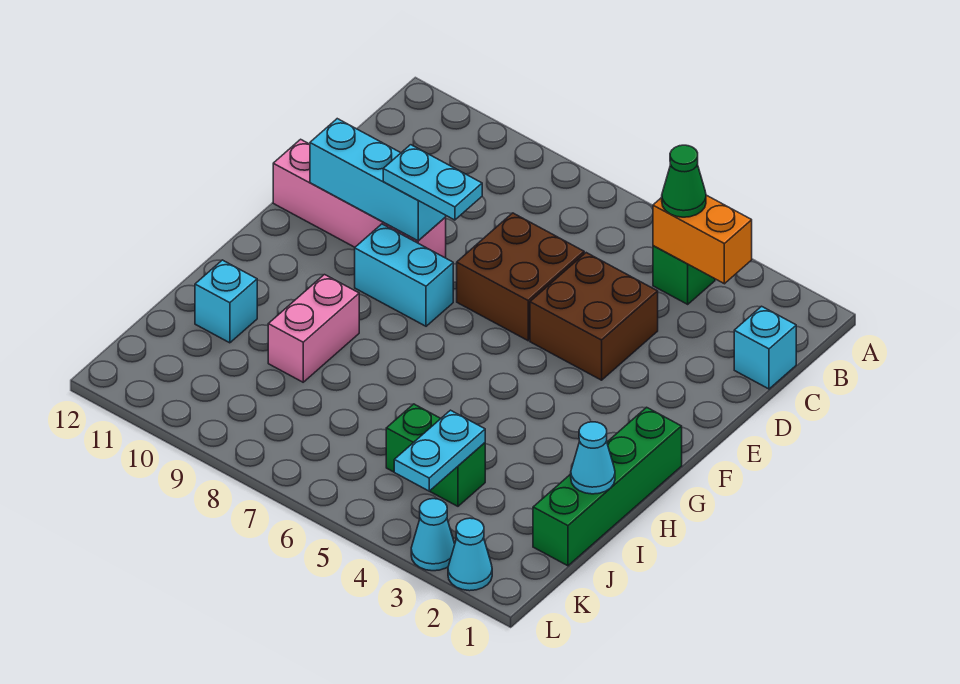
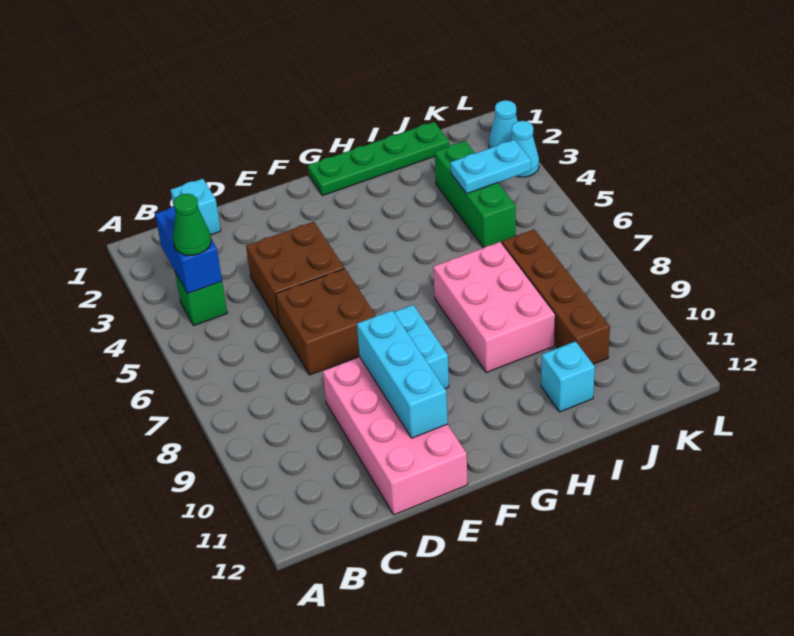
orange brick B3:B4 level 2 -> blue brick B3:B4 level 2
cyan plate E8:E9 level 3 -> none
pink brick E9:E12 level 1 -> pink brick D9:E12 level 1
green brick G1:J1 level 1 -> green plate G1:J1 level 1
pink brick H9:I9 level 1 -> pink brick H7:I9 level 1
cyan cone I1 level 2 -> none
green brick J4:J5 level 1 -> green brick J3:J5 level 1
none -> brown brick J7:J10 level 1

